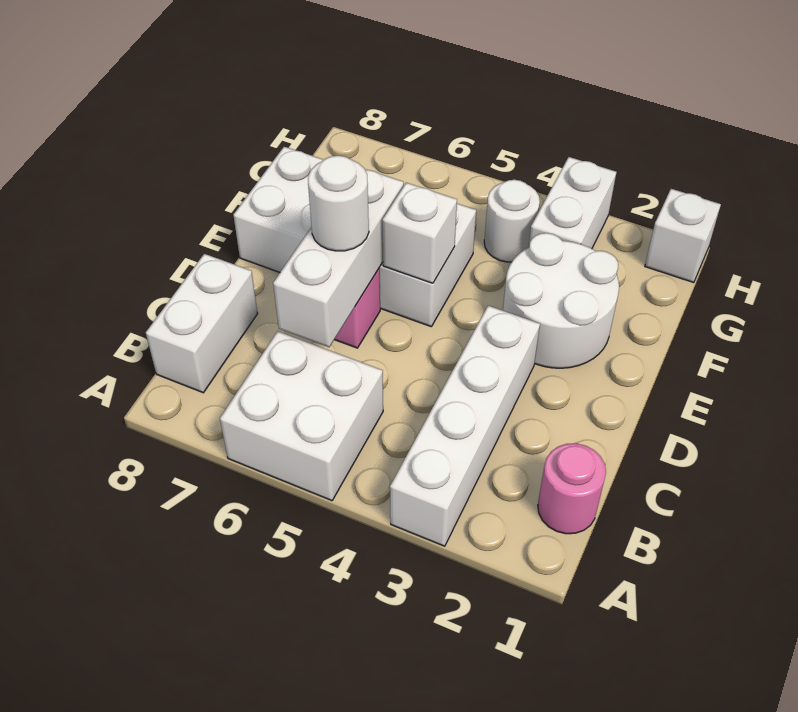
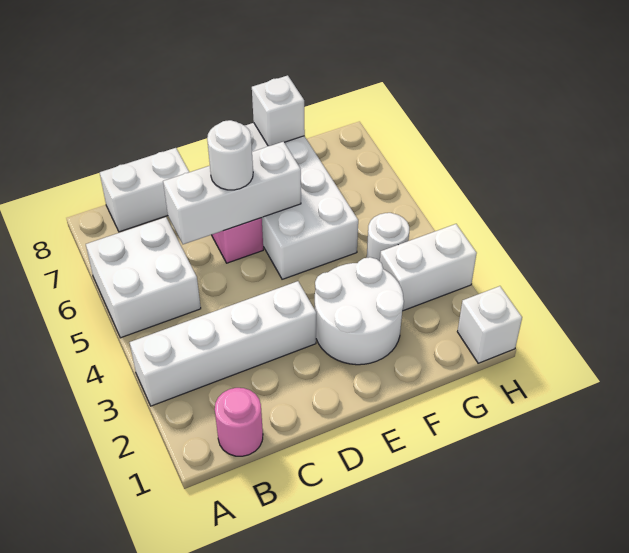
white brick E5 level 2 -> white brick F8 level 2

